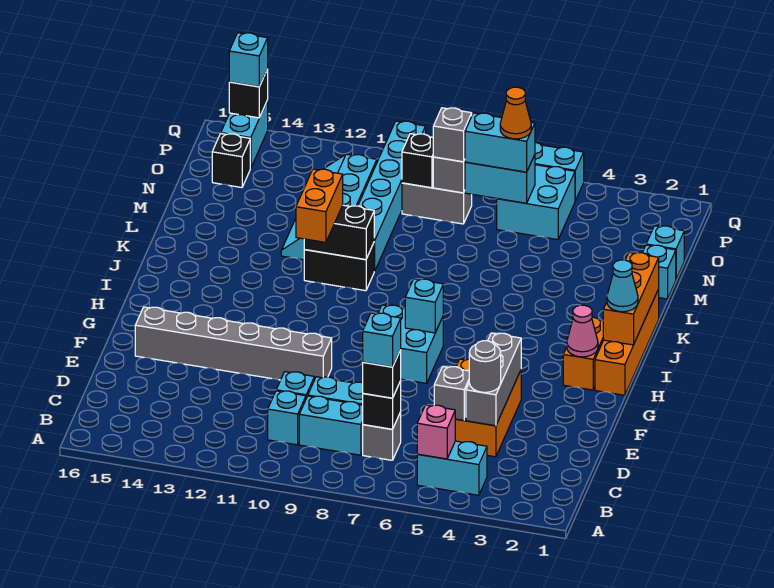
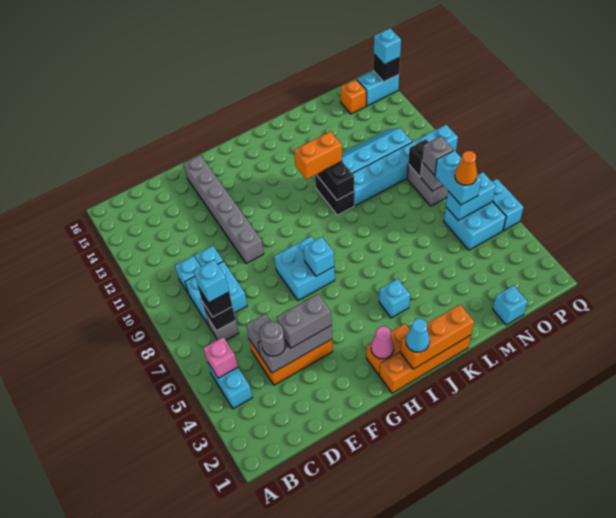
none -> grey brick E4:F4 level 3
cyan brick M1 level 1 -> cyan brick J4 level 1
cyan brick O6:O7 level 2 -> cyan brick O6:P6 level 2
black brick O15 level 1 -> orange brick O15 level 1

